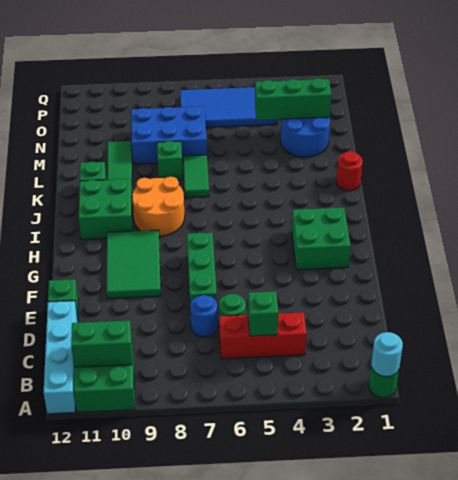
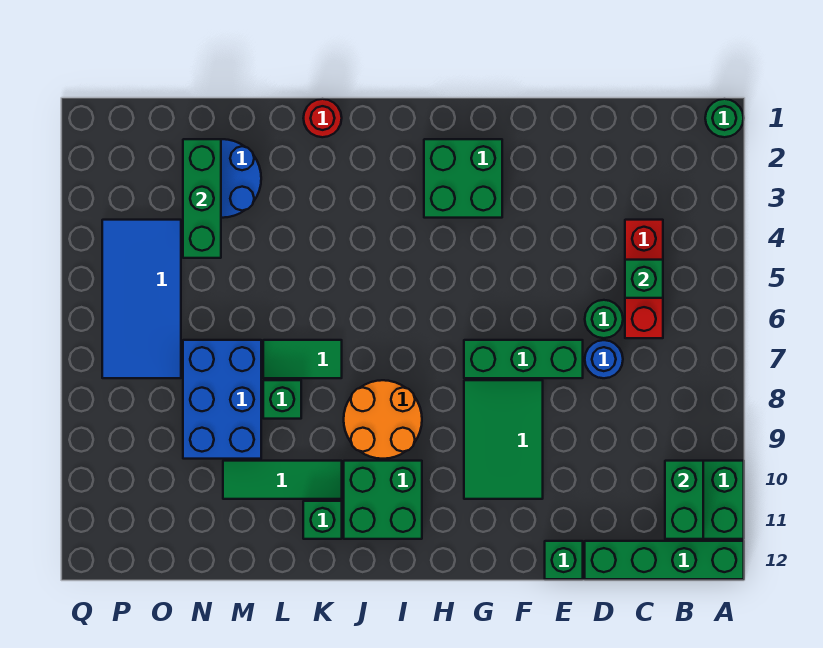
cyan round brick A1 level 2 -> none
cyan brick A12:D12 level 1 -> green brick A12:D12 level 1
green tile F9:H10 level 1 -> green tile F8:G10 level 1

